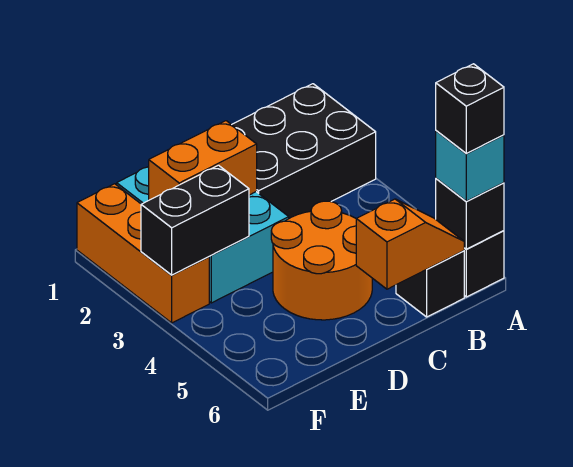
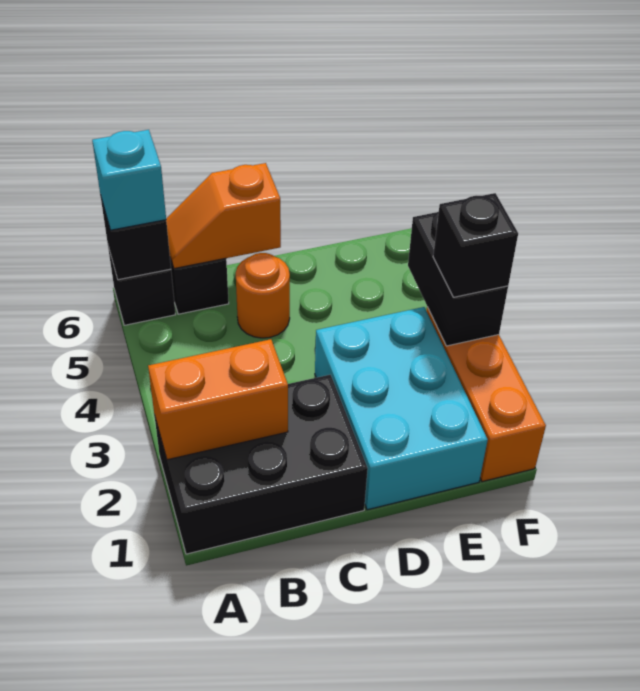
black brick A6 level 4 -> black brick F3 level 3
orange round brick C4:D5 level 1 -> orange round brick C5 level 1
orange brick D2:E2 level 2 -> orange brick A2:B2 level 2
black brick E3:F3 level 2 -> black brick F3:F4 level 2

